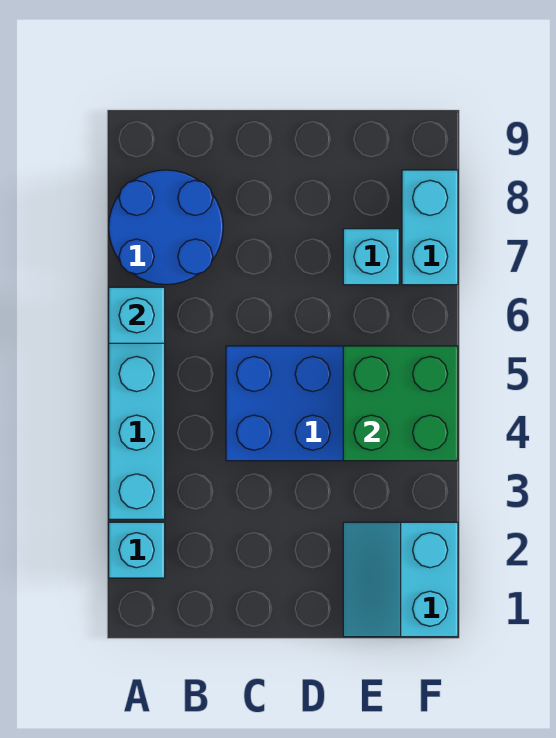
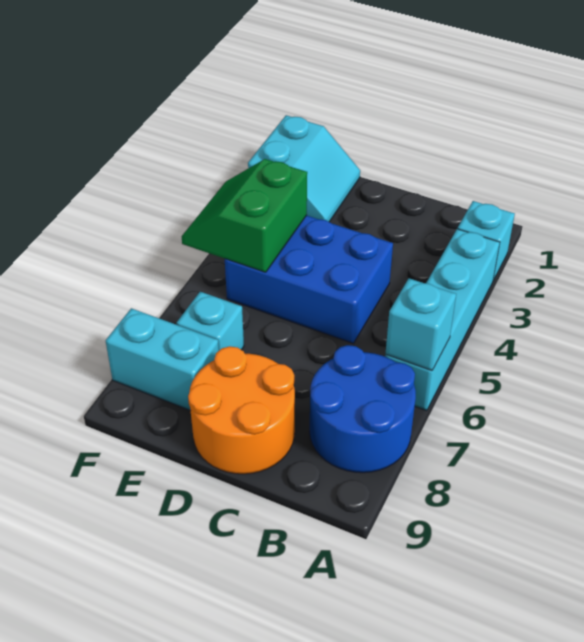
none -> orange round brick C8:D9 level 1
green brick E4:F5 level 2 -> green slope E4:F5 level 2 top E
cyan brick F7:F8 level 1 -> cyan brick E8:F8 level 1

